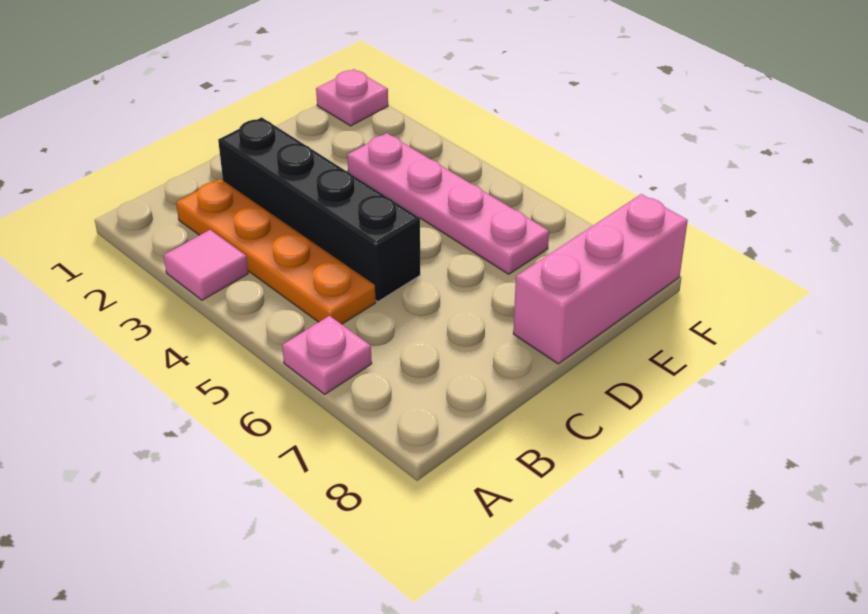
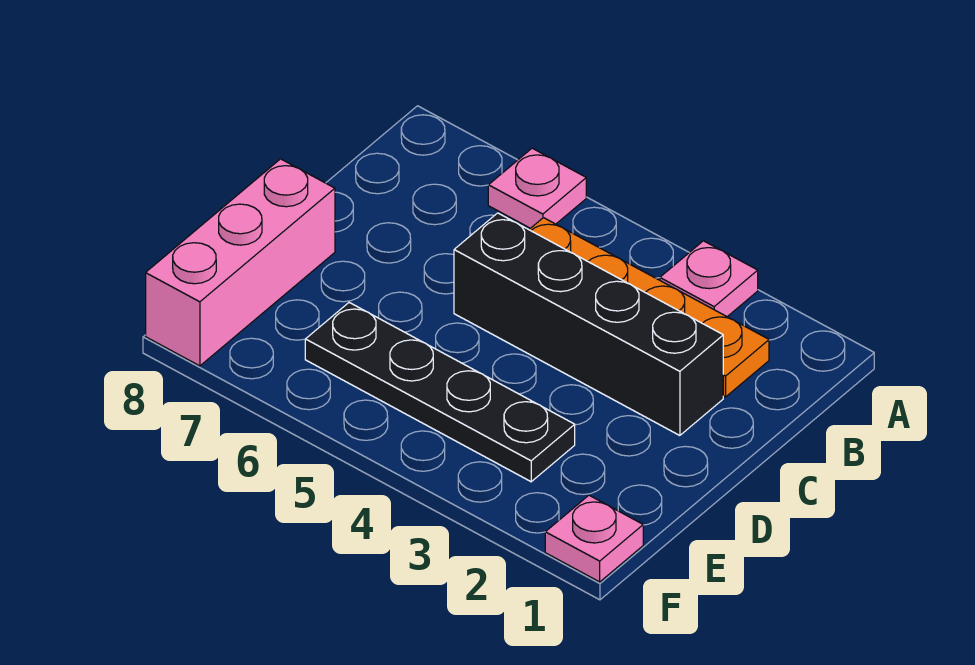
pink tile A3 level 1 -> pink plate A3 level 1
pink plate E3:E6 level 1 -> black plate E3:E6 level 1

